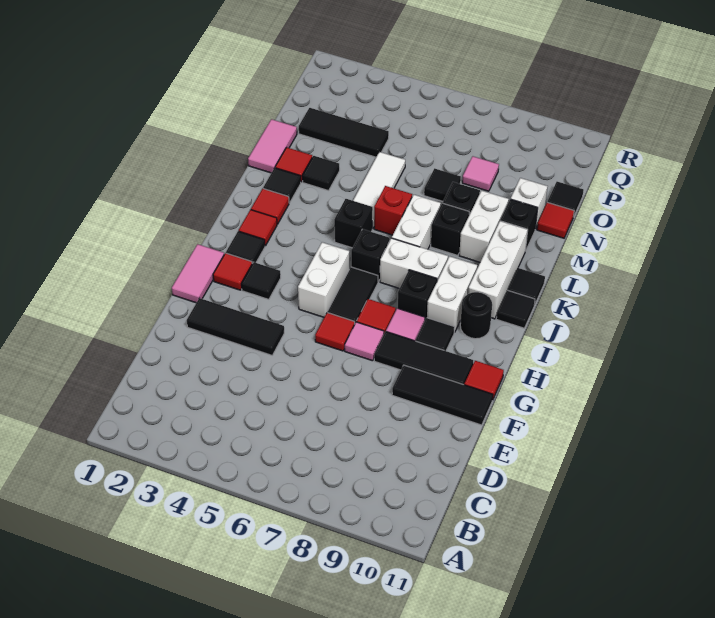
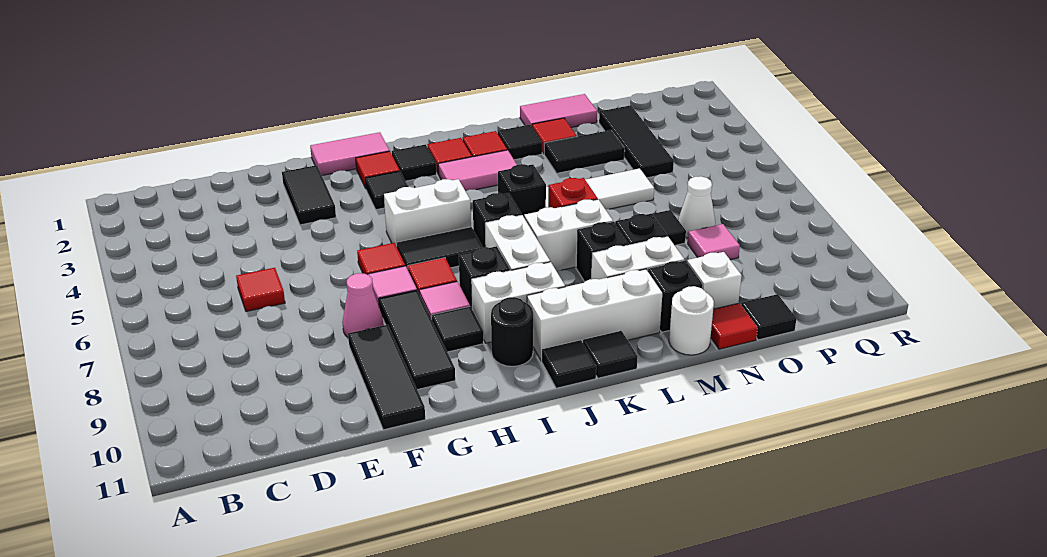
black tile F2:F4 level 1 -> black tile F2:F3 level 1
none -> pink cone F8 level 1
red tile G11 level 1 -> red tile D6 level 1
none -> pink tile J3:K3 level 1
black tile M3 level 1 -> black tile M3:N3 level 1
none -> white round brick M11 level 1
none -> white cone O7 level 1

